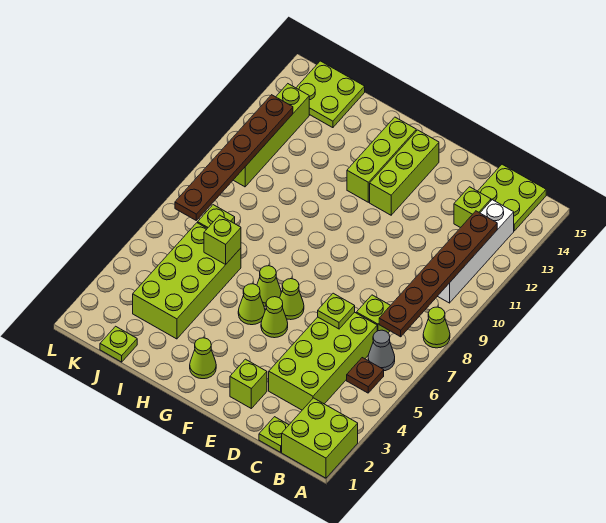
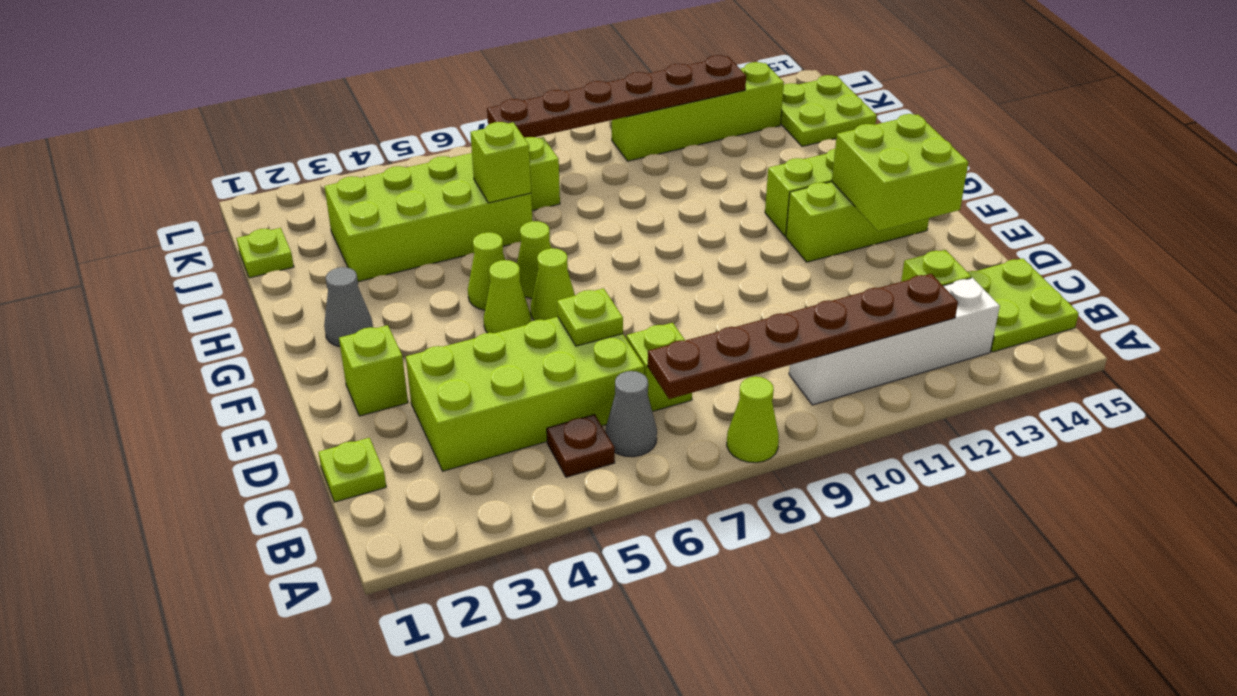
lime brick A1:B2 level 1 -> lime brick E13:F14 level 2
lime cone G2 level 1 -> grey cone G2 level 1

